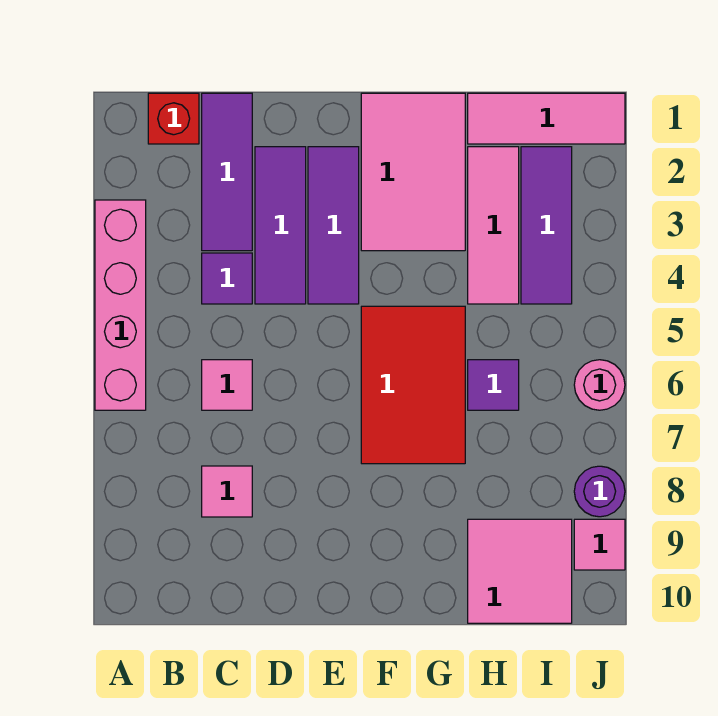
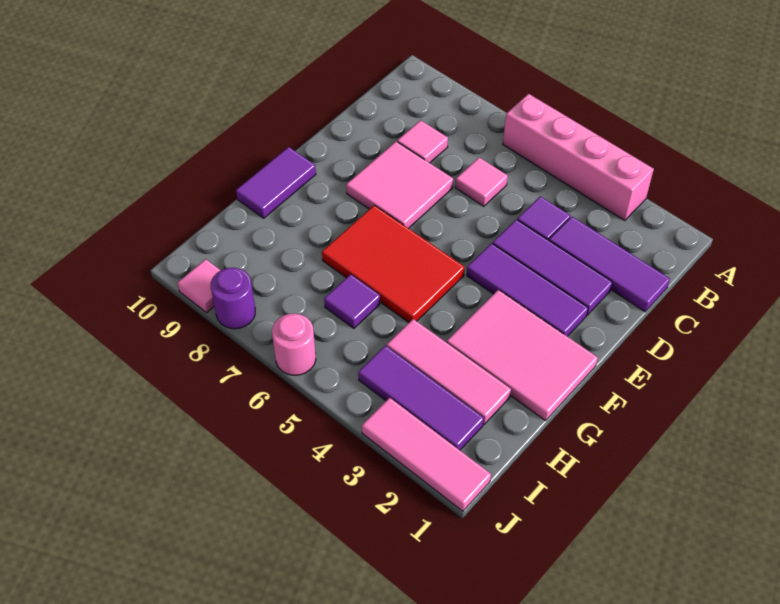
red brick B1 level 1 -> none
none -> purple tile F10:G10 level 1
pink tile H1:J1 level 1 -> pink tile J1:J3 level 1
pink tile H9:I10 level 1 -> pink tile D7:E8 level 1

